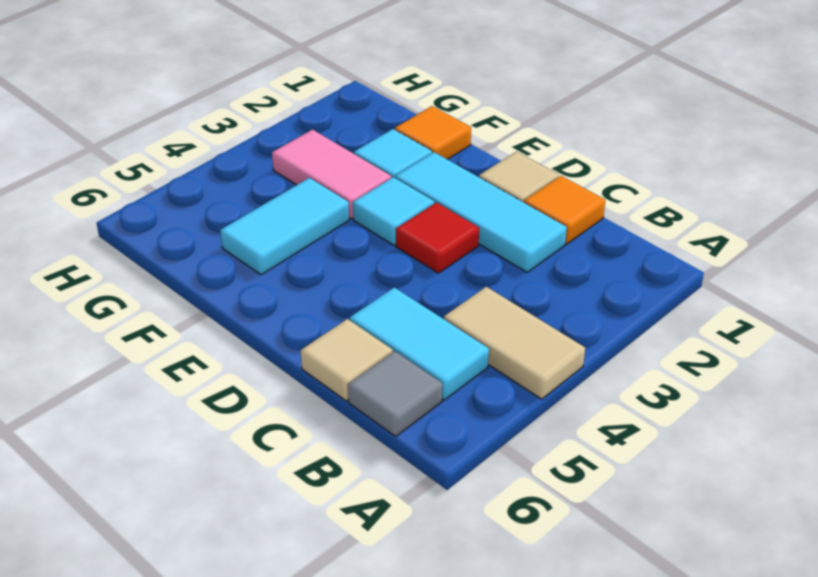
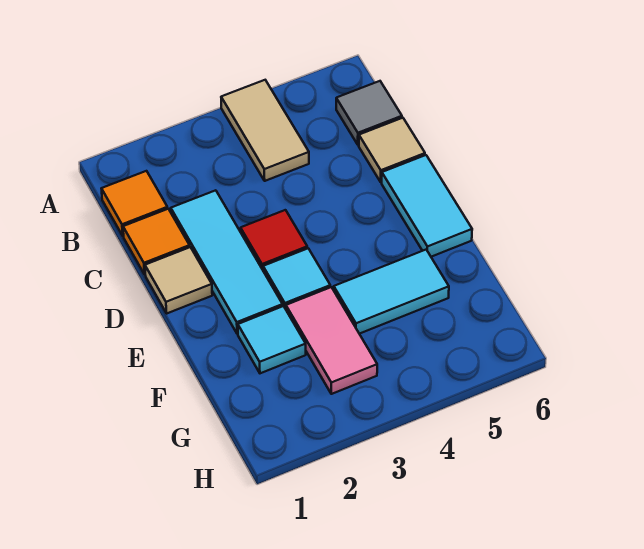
cyan tile B5:C5 level 1 -> cyan tile D6:E6 level 1
orange tile F1 level 1 -> orange tile B1 level 1

